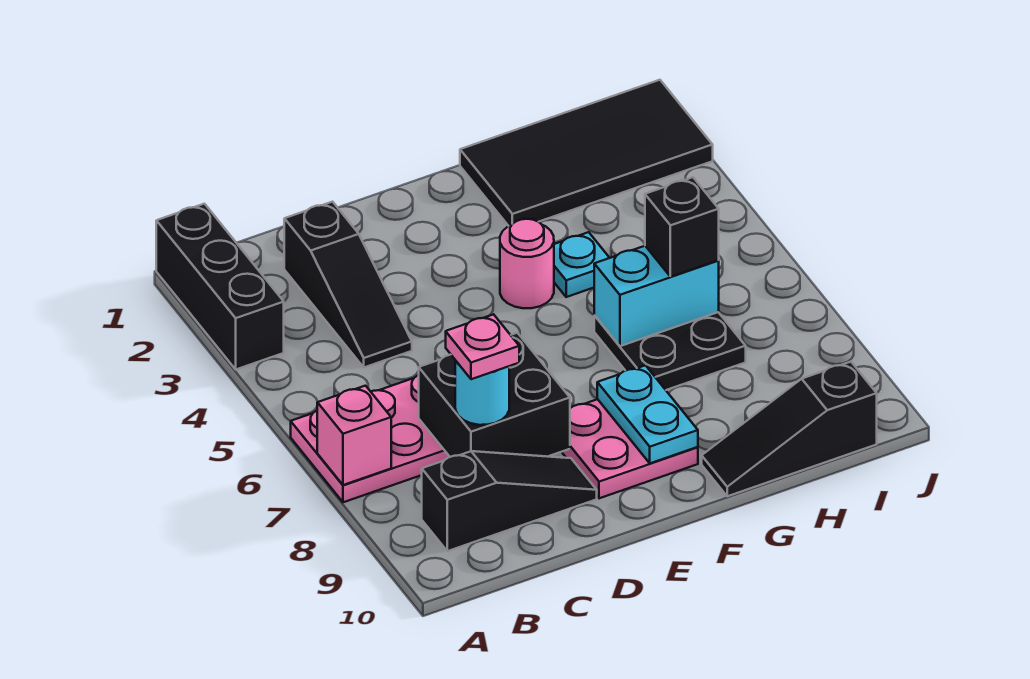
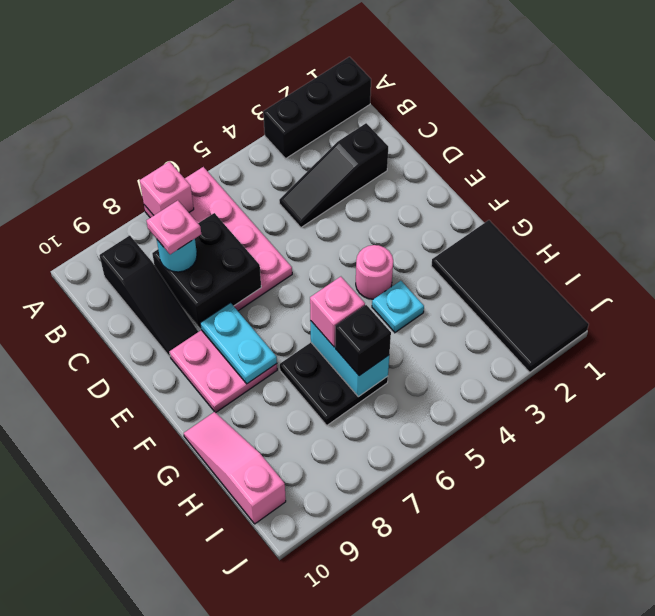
cyan plate F8:F9 level 2 -> cyan plate E8:F8 level 2
none -> pink brick G6 level 3
black slope G10:I10 level 1 top I -> pink slope G10:I10 level 1 top I

